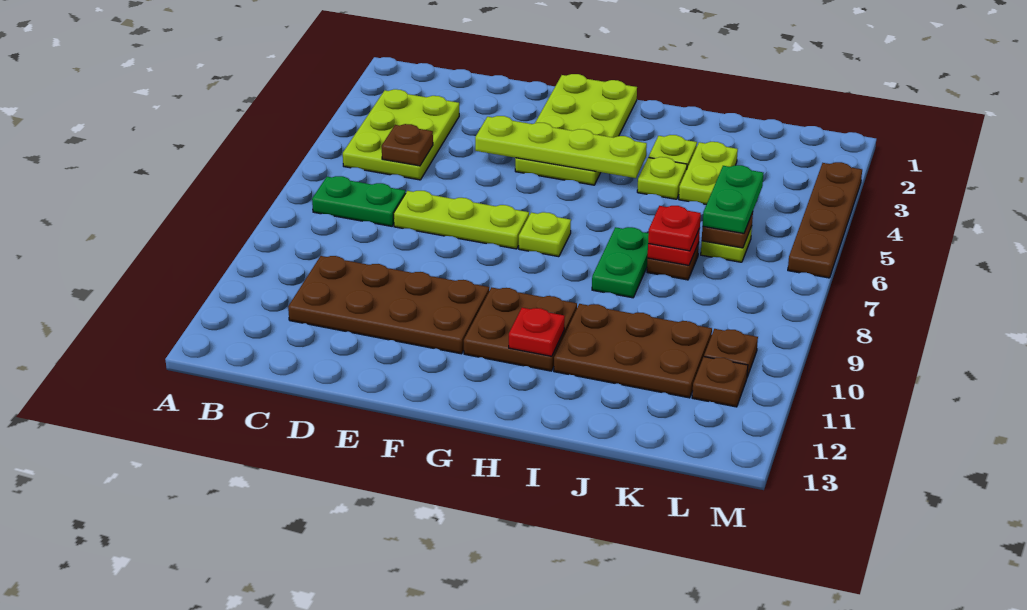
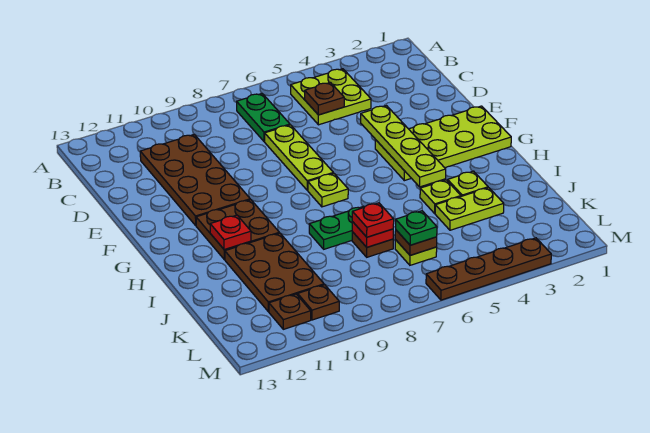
lime plate B3:C5 level 1 -> lime plate B4:C5 level 1
green plate K5:K6 level 3 -> green plate K6 level 3

